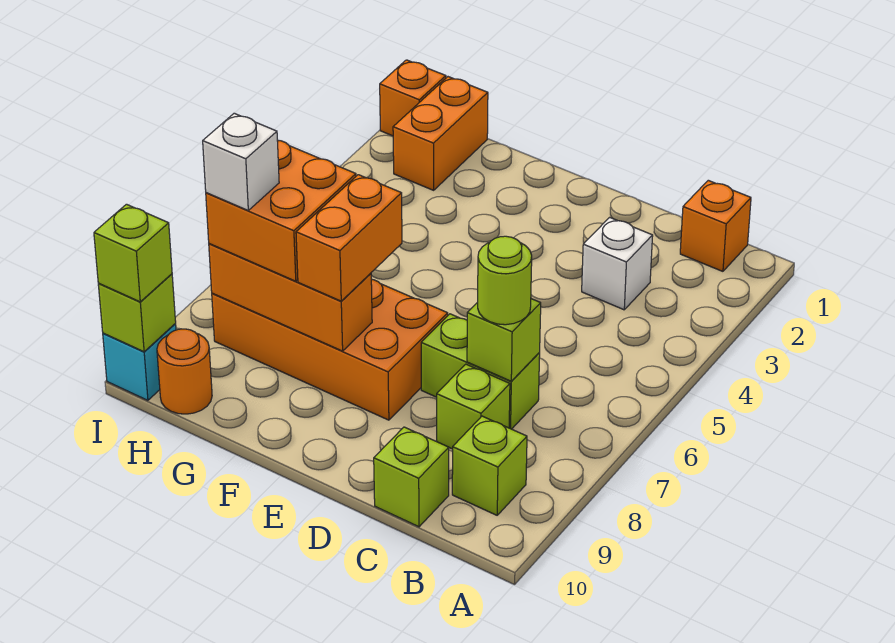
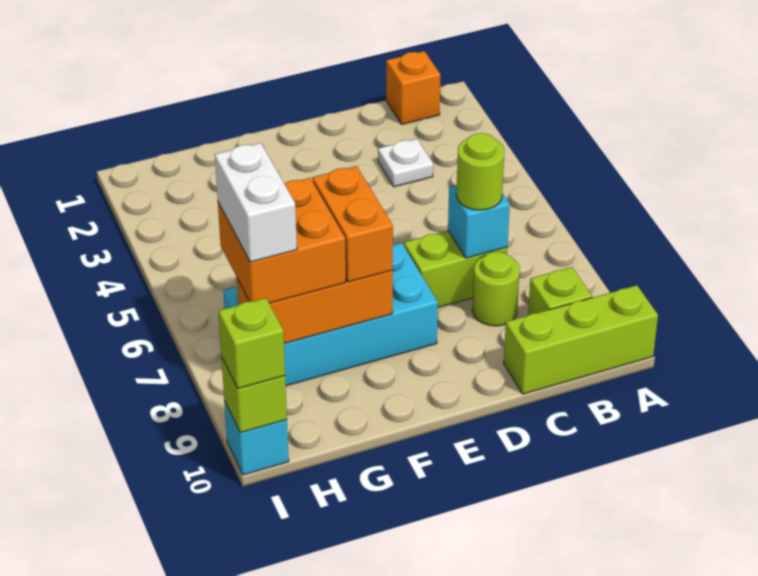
white brick C3 level 1 -> white plate C3 level 1
lime brick C7 level 2 -> cyan brick C7 level 2
lime brick C8 level 1 -> lime round brick C8 level 1
lime brick C10 level 1 -> lime brick A10:C10 level 1
orange brick E7:H8 level 1 -> cyan brick E7:H8 level 1
orange brick H1:H2 level 1 -> none
white brick H8 level 4 -> white brick H7:H8 level 4
orange round brick H10 level 1 -> none
orange brick I1 level 1 -> none

